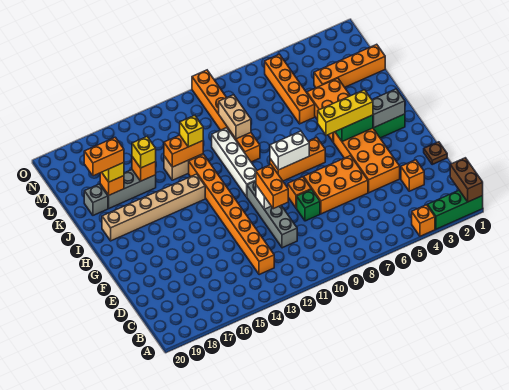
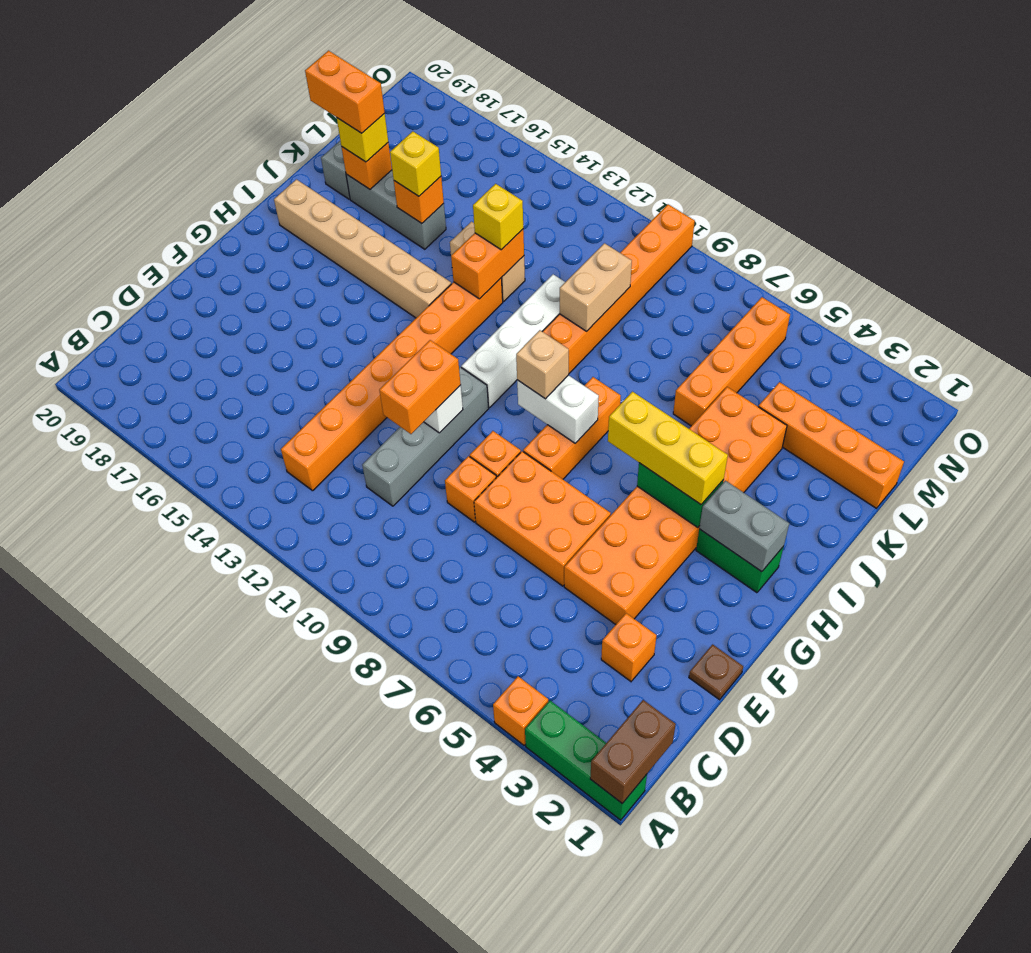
green brick E9 level 1 -> orange brick E9 level 1
orange brick H7:H9 level 1 -> orange brick G8:I8 level 1
none -> tan brick H9 level 3
orange brick K13:K14 level 2 -> orange brick J13:K13 level 2

